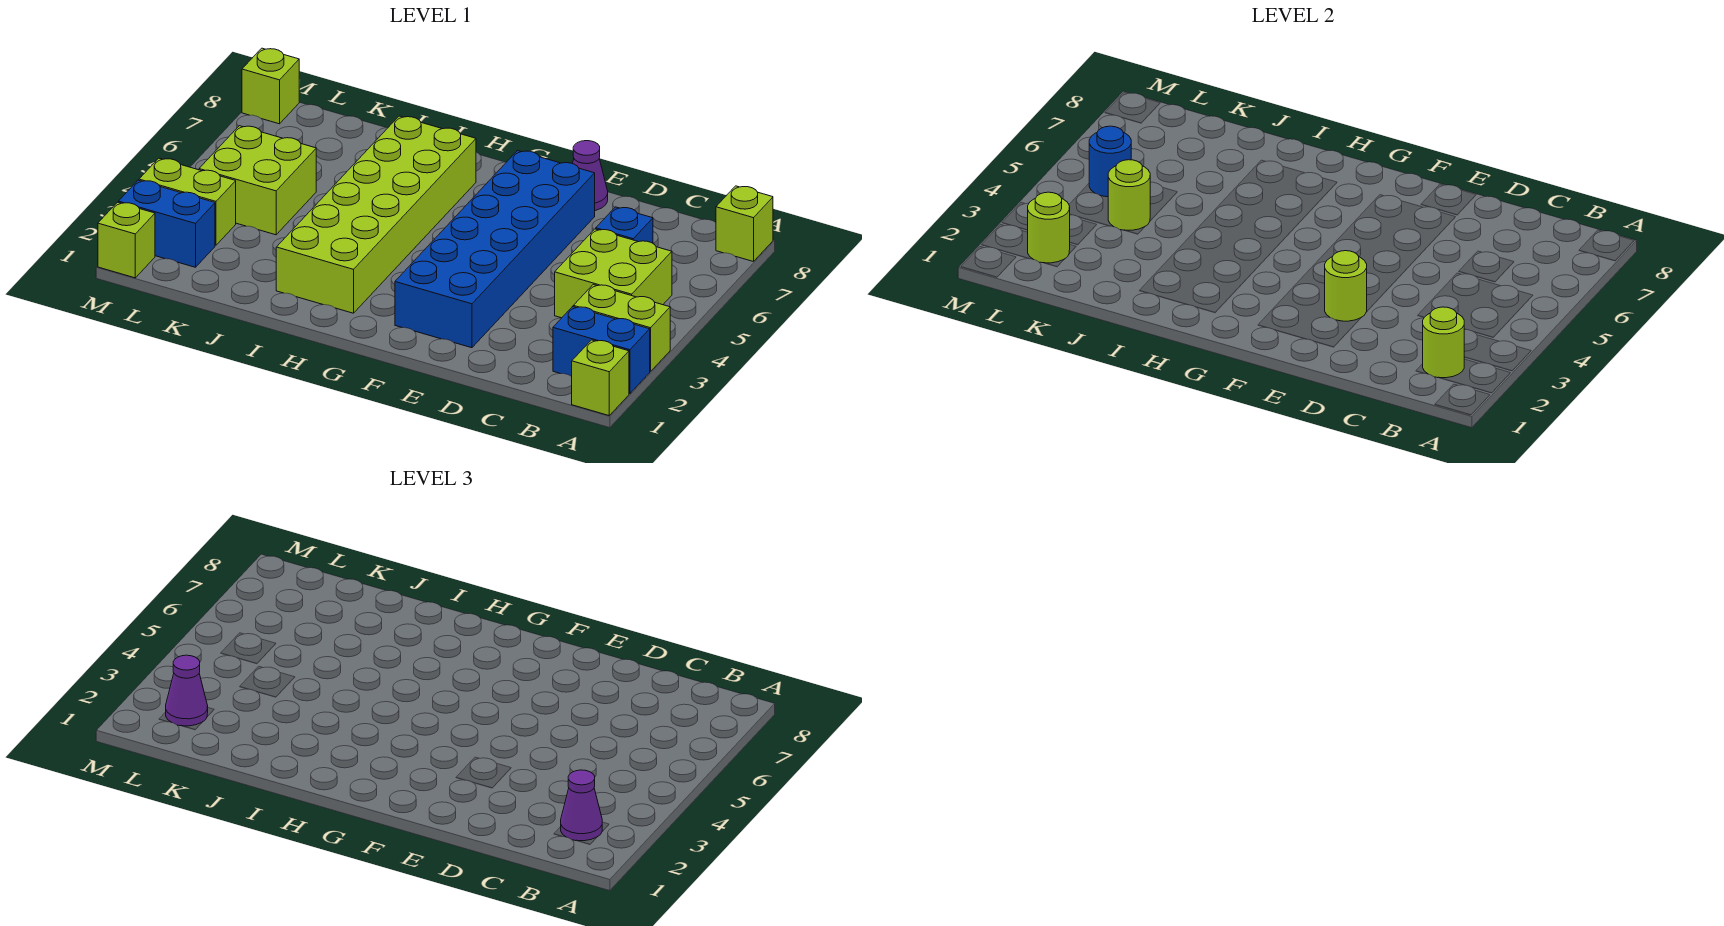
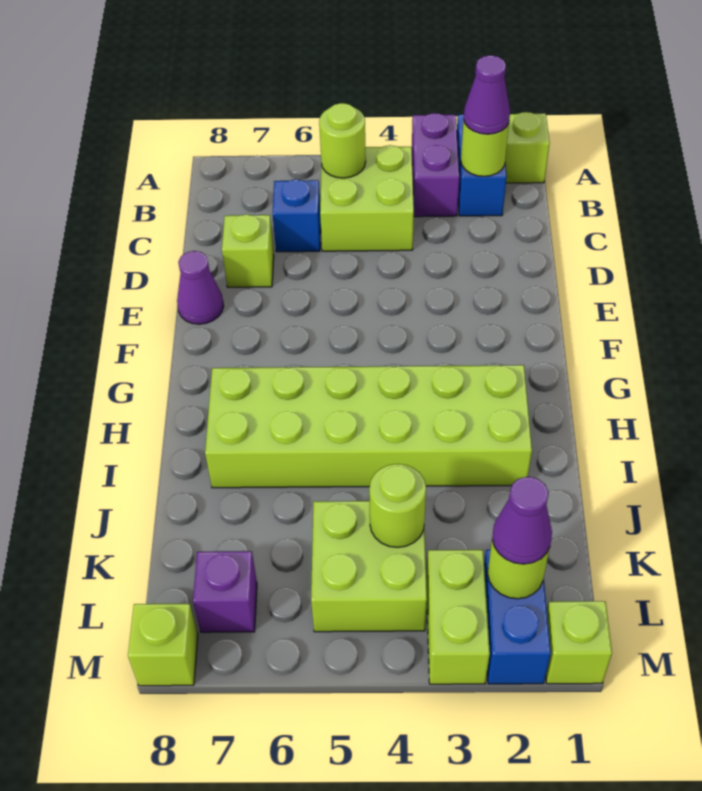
lime brick A3:B3 level 1 -> purple brick A3:B3 level 1
lime brick A8 level 1 -> lime brick D7 level 1
blue brick E2:F7 level 1 -> none
lime round brick E3 level 2 -> lime round brick B5 level 2
blue round brick L5 level 2 -> none
none -> purple brick L7 level 1

